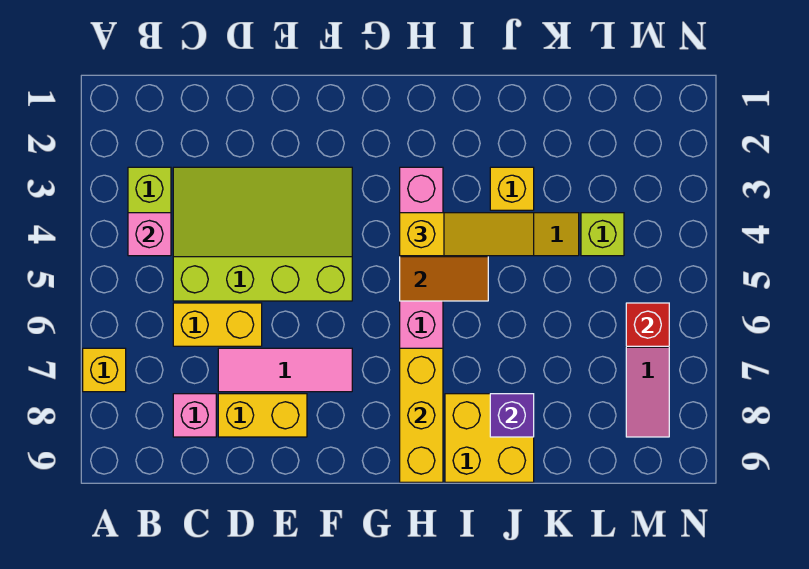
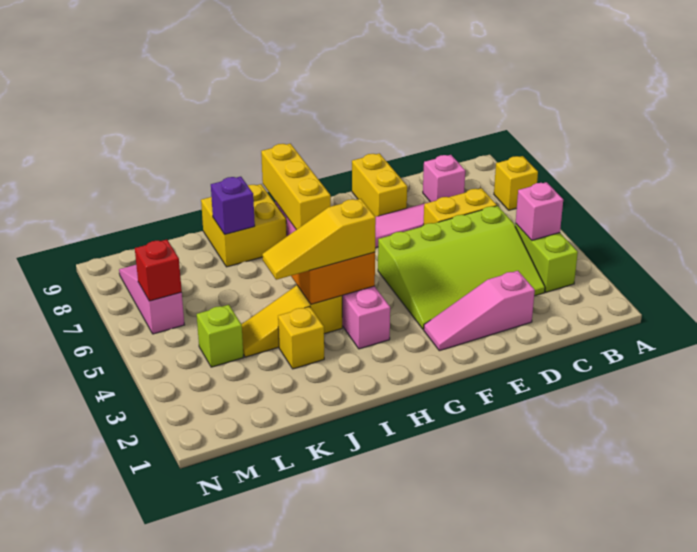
none -> pink slope D2:F2 level 1 top D
yellow brick D8:E8 level 1 -> yellow brick E8:E9 level 1

